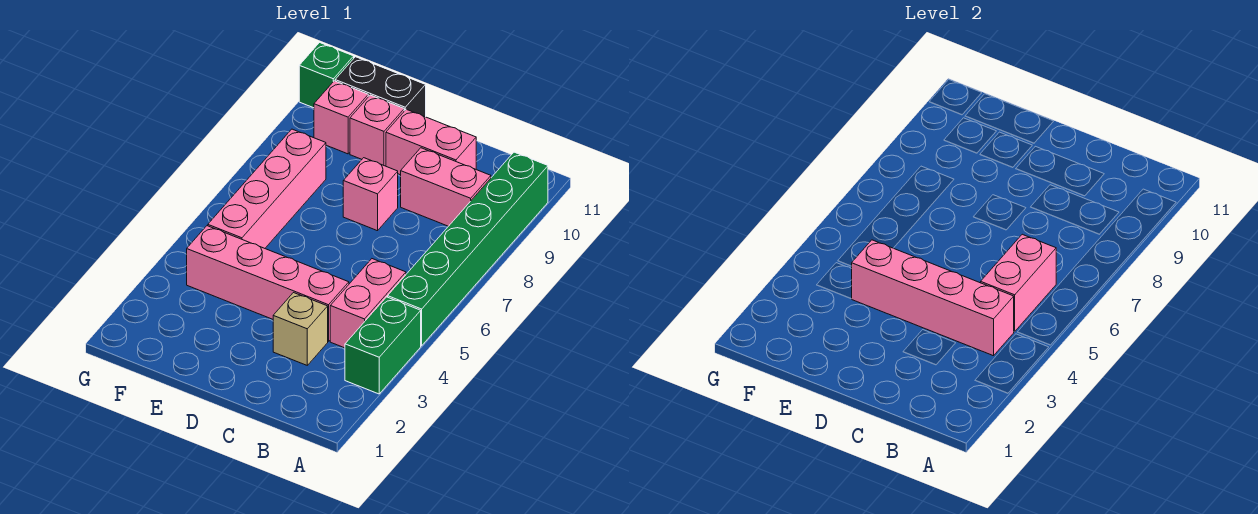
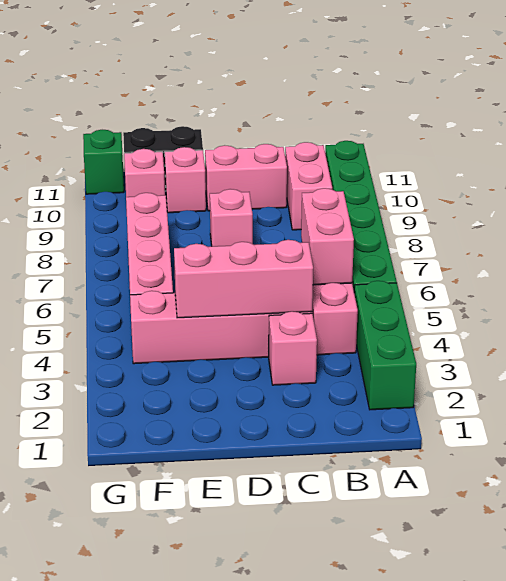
green brick A3:A4 level 1 -> green brick A2:A4 level 1
pink brick B4:E4 level 2 -> pink brick C4:E4 level 2
pink brick B9:C9 level 1 -> pink brick B9:B10 level 1
tan brick C3 level 1 -> pink brick C3 level 1

